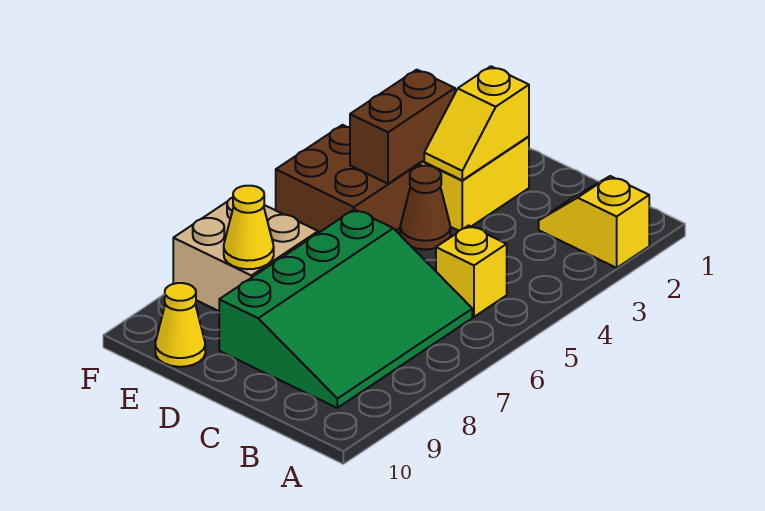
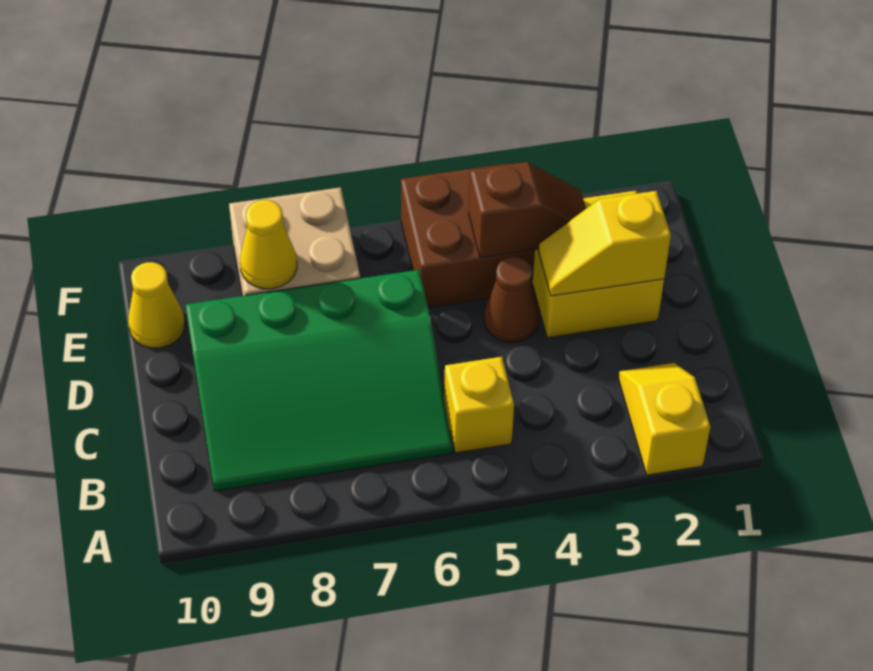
brown brick E3:E4 level 2 -> brown slope E3:E4 level 2 top 4

